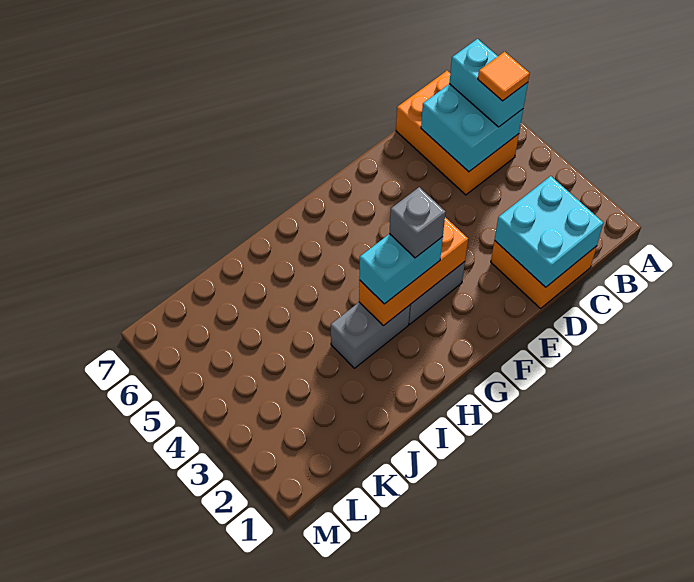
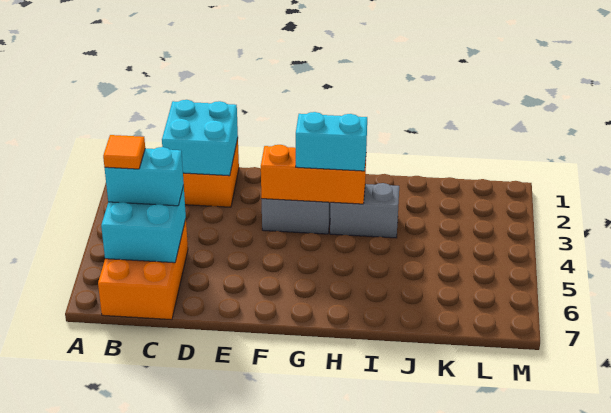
cyan brick B5:B6 level 3 -> cyan brick B5:C5 level 3
grey brick G3 level 4 -> none

